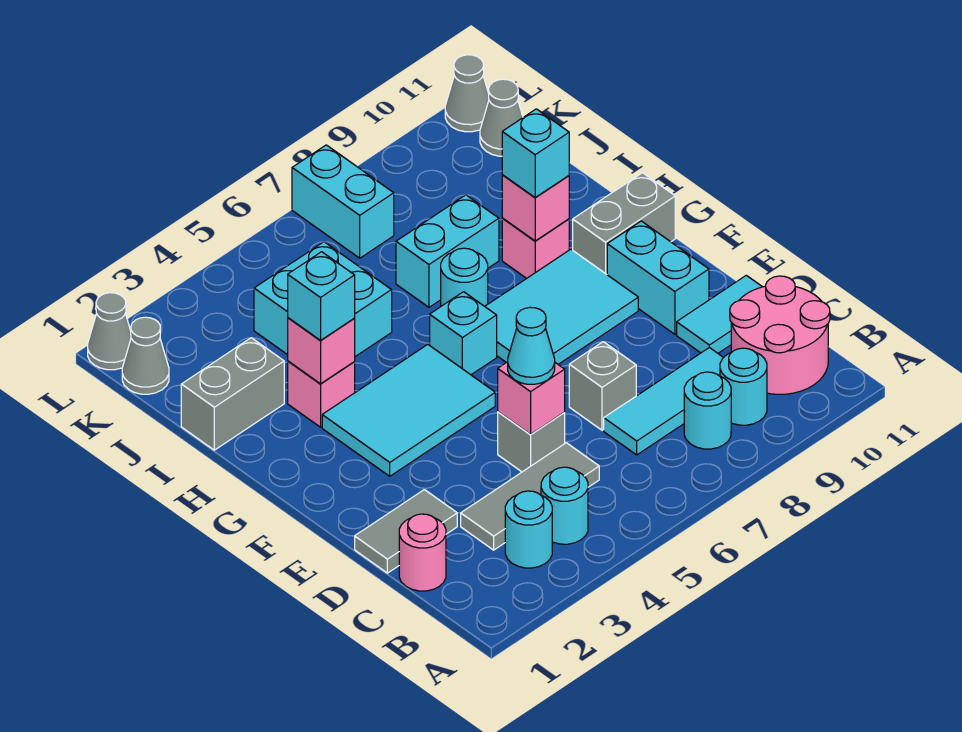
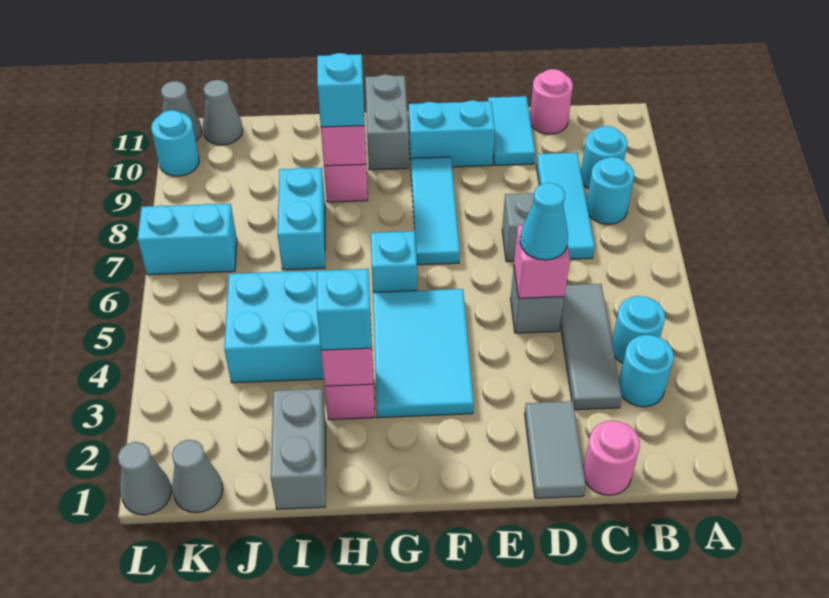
pink round brick B10:C11 level 1 -> pink round brick C11 level 1
cyan tile F7:G9 level 1 -> cyan tile F7:F9 level 1
cyan round brick H7 level 1 -> cyan round brick L10 level 1

